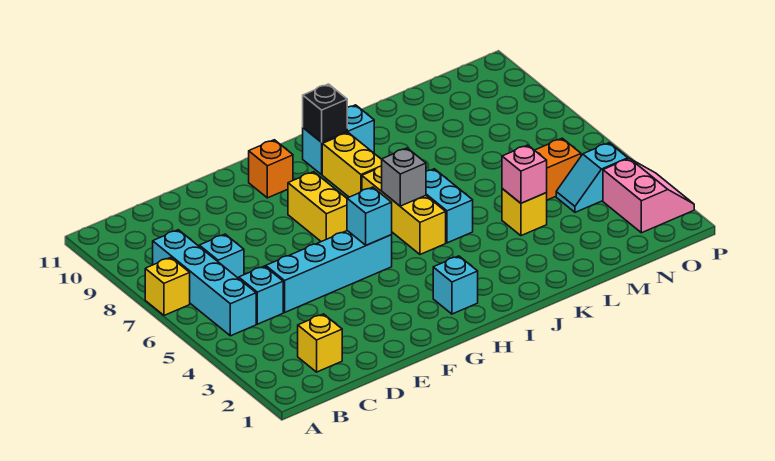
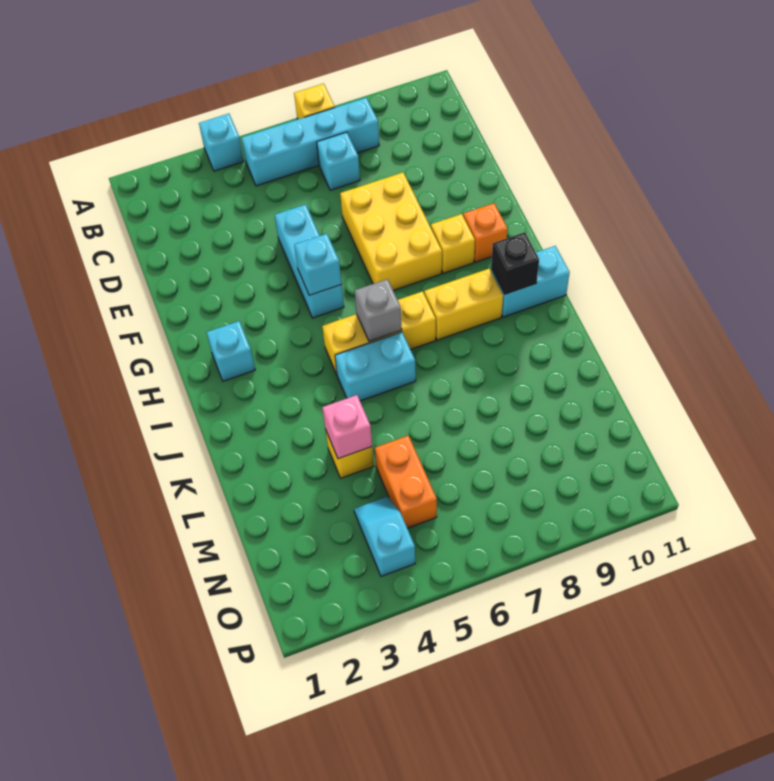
yellow brick C2 level 1 -> yellow brick G9 level 1
cyan brick C5 level 1 -> cyan brick A4 level 1
cyan brick D5:G5 level 1 -> cyan brick E5:G5 level 1
yellow brick G7:G8 level 1 -> yellow brick E7:G8 level 1
cyan brick I10:J10 level 1 -> cyan brick I10:I11 level 1
pink slope O2:P3 level 1 top O -> none

